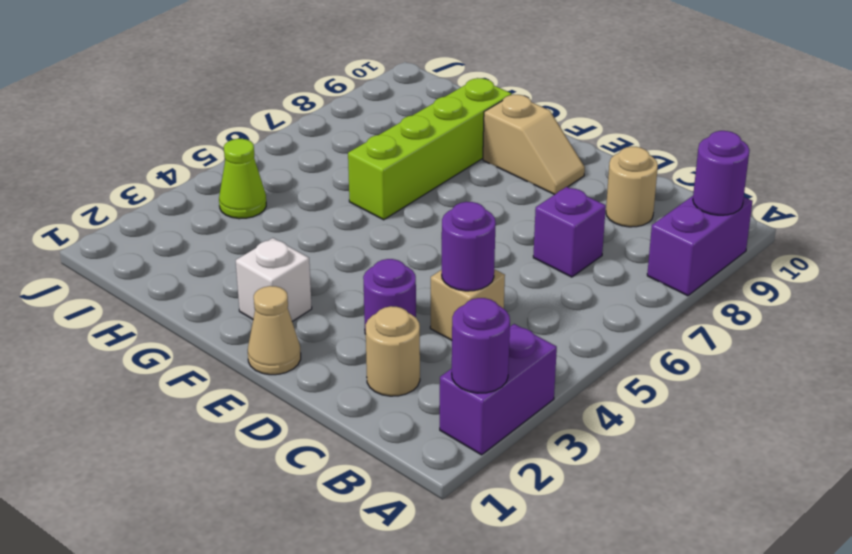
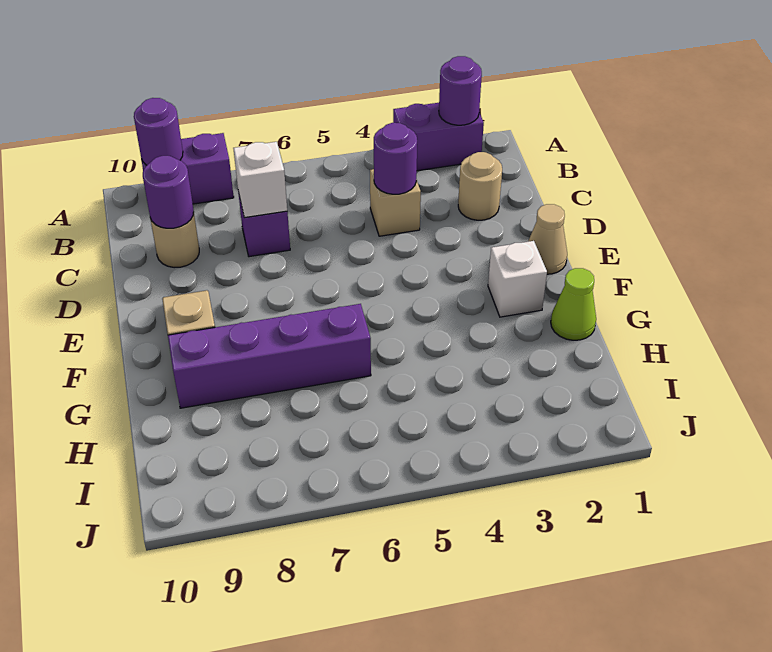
none -> white brick C7 level 2
purple round brick D3 level 1 -> purple round brick C9 level 2
lime brick G6:G9 level 1 -> purple brick G6:G9 level 1
lime cone I4 level 1 -> lime cone G1 level 1

